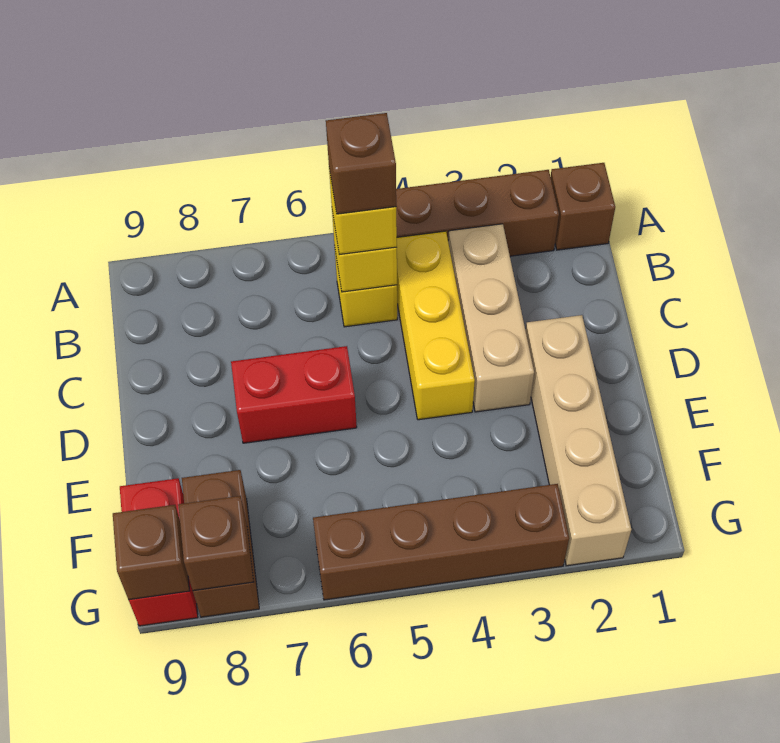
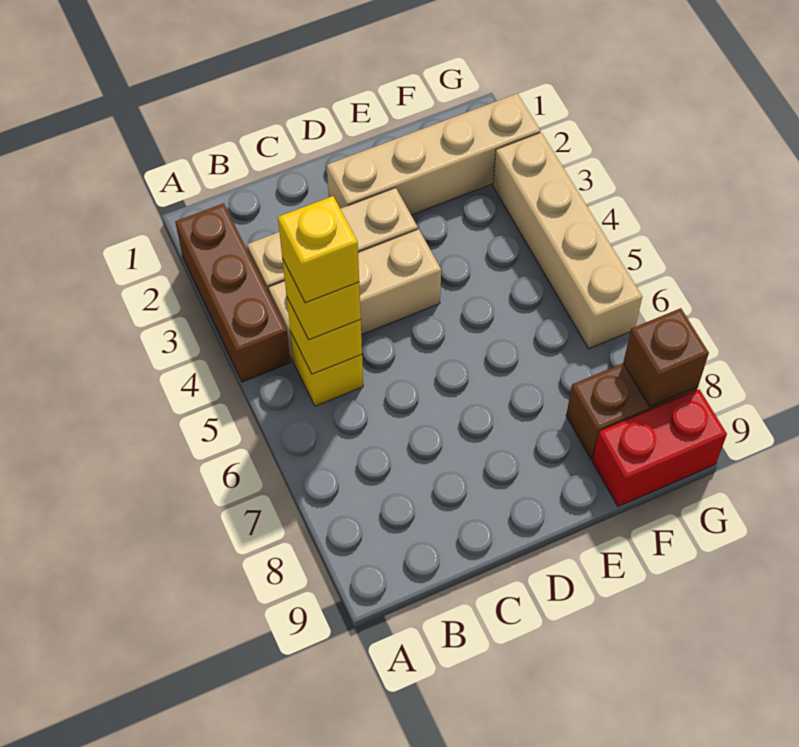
brown brick A1 level 1 -> none
yellow brick B4:D4 level 1 -> tan brick B4:D4 level 1
brown brick B5 level 4 -> yellow brick B5 level 4
red brick D6:D7 level 1 -> none
brown brick G3:G6 level 1 -> tan brick G3:G6 level 1
brown brick G9 level 2 -> none

